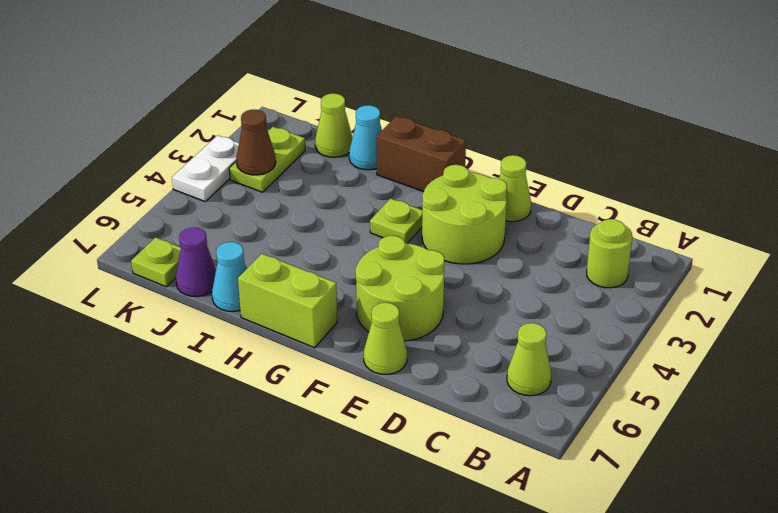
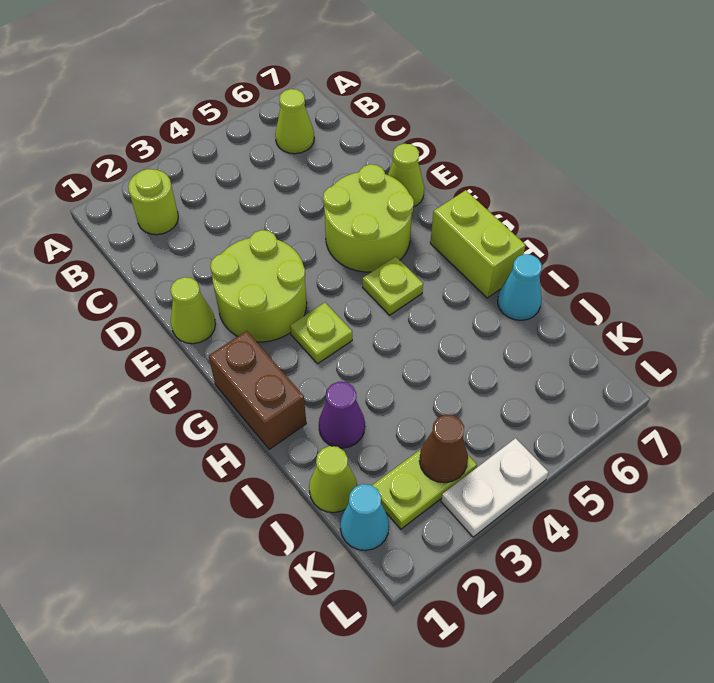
cyan cone I1 level 1 -> cyan cone K1 level 1
purple cone J7 level 1 -> purple cone I2 level 1
lime plate K7 level 1 -> lime plate G5 level 1

